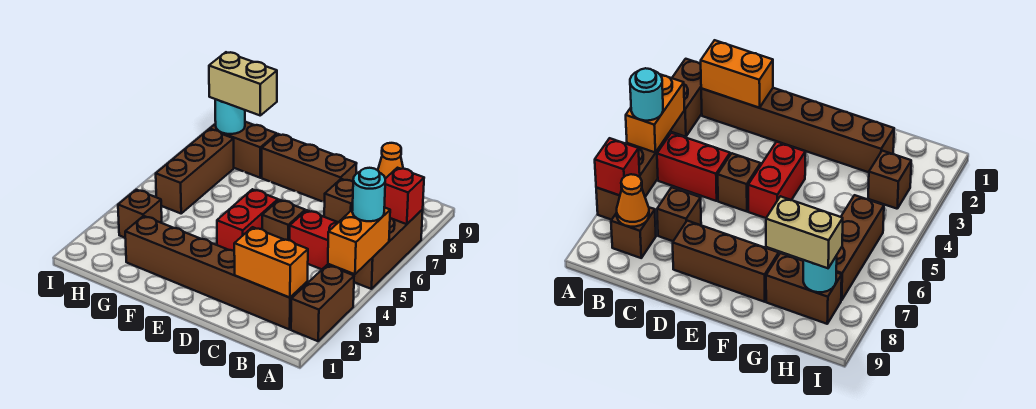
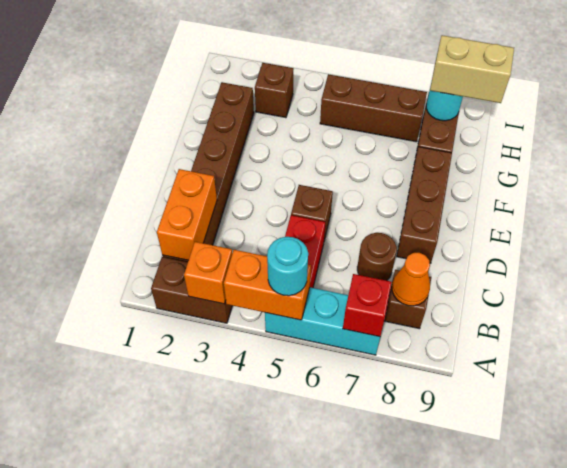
none -> orange brick A3 level 2
brown brick A5:A7 level 1 -> cyan brick A5:A7 level 1
brown brick C7 level 1 -> brown round brick C7 level 1
red brick E4:E5 level 1 -> none
tan brick G8:H8 level 3 -> tan brick H8:H9 level 3

